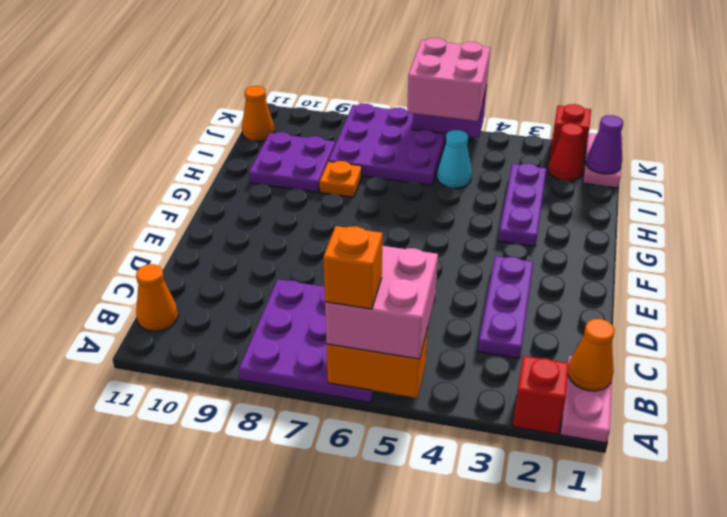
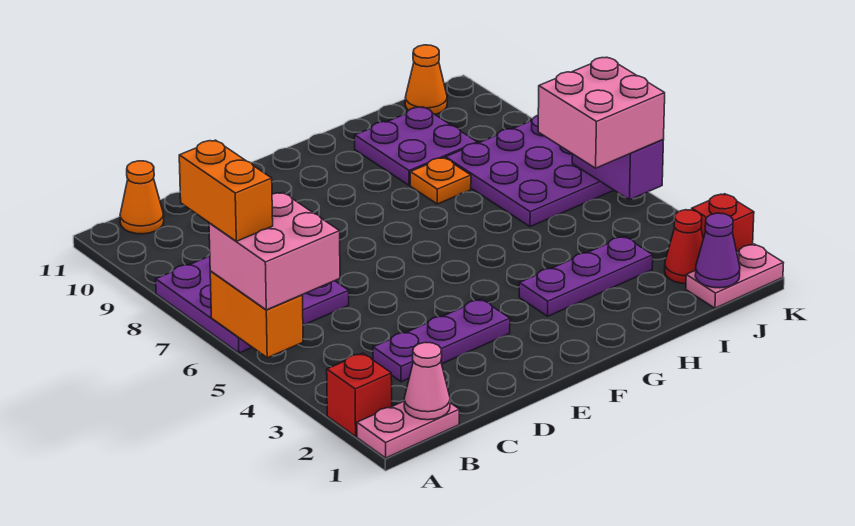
orange brick A6 level 4 -> orange brick A6:A7 level 4
orange cone B1 level 2 -> pink cone B1 level 2
cyan cone I5 level 1 -> none

